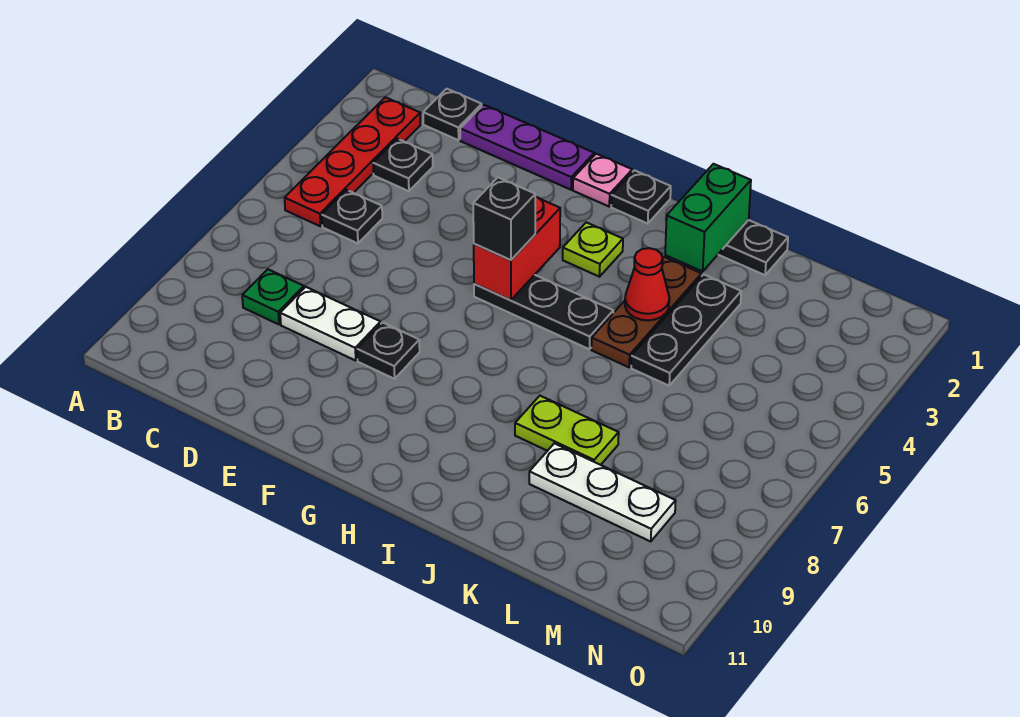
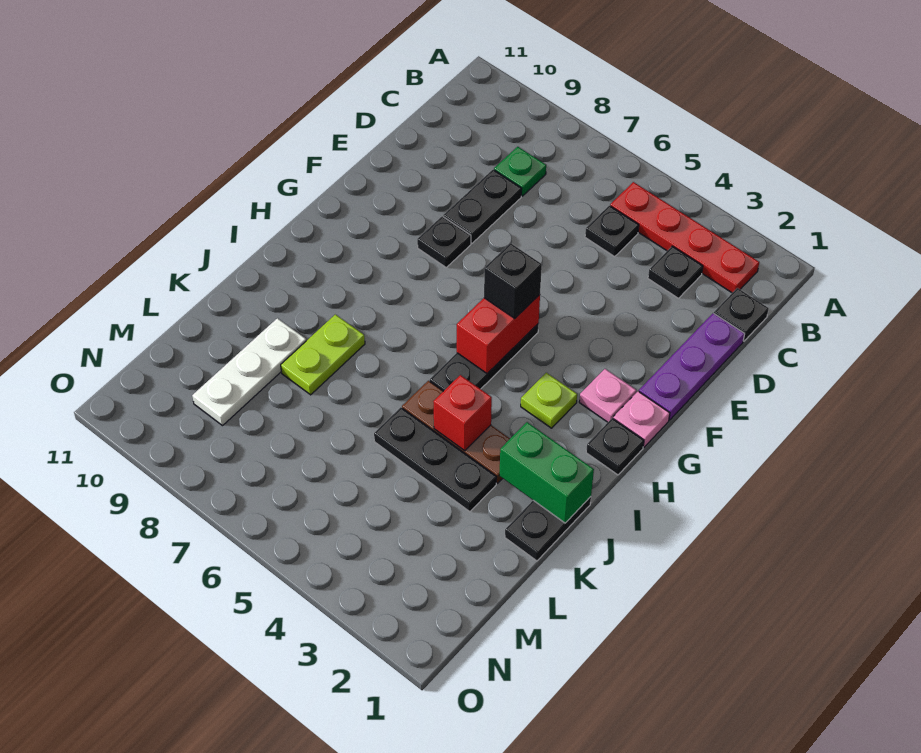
white plate D8:E8 level 1 -> black plate D8:E8 level 1
none -> pink plate G2 level 1
red brick G4:G5 level 2 -> red brick G5:H5 level 2
red cone J4 level 2 -> red brick J4 level 2

